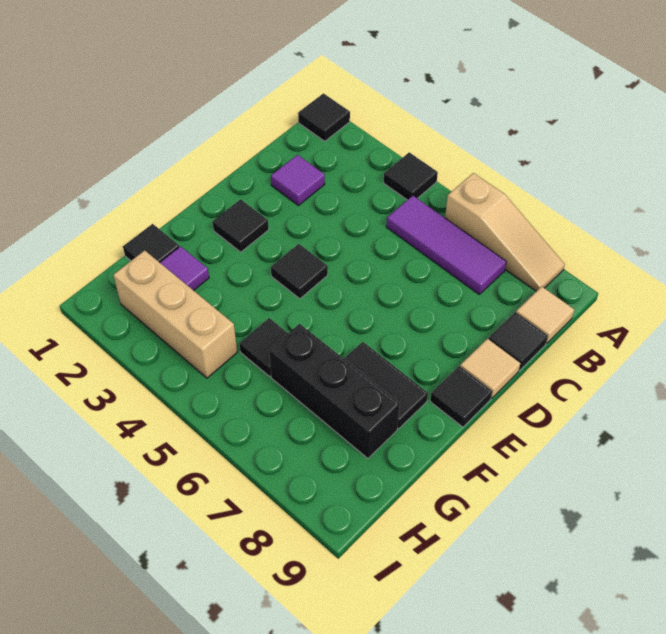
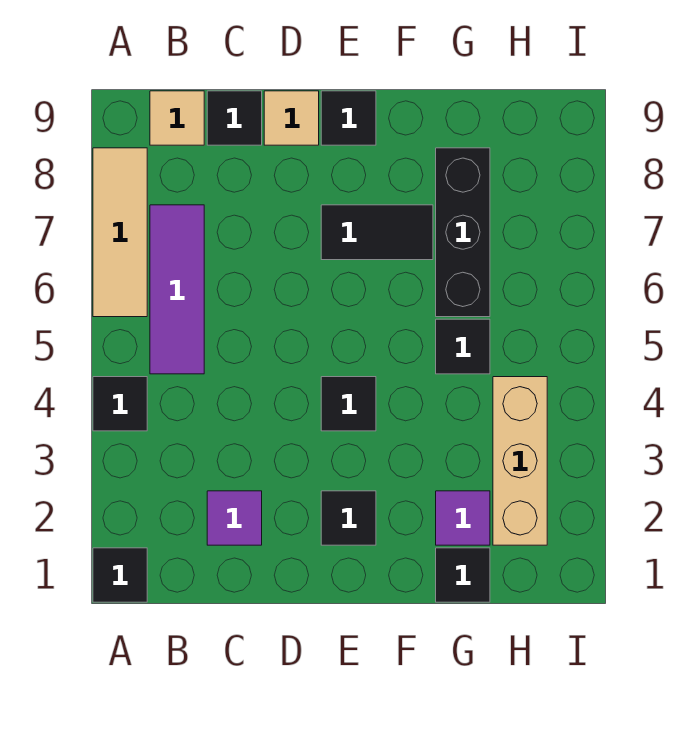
tan slope A6:A8 level 1 top 6 -> tan tile A6:A8 level 1
black tile F7:F8 level 1 -> black tile E7:F7 level 1

